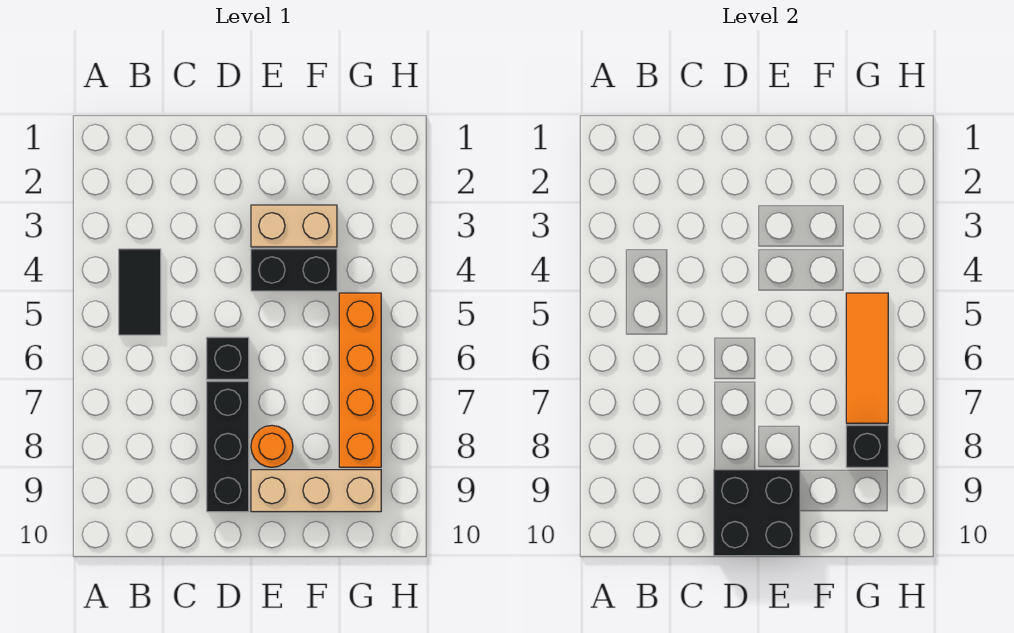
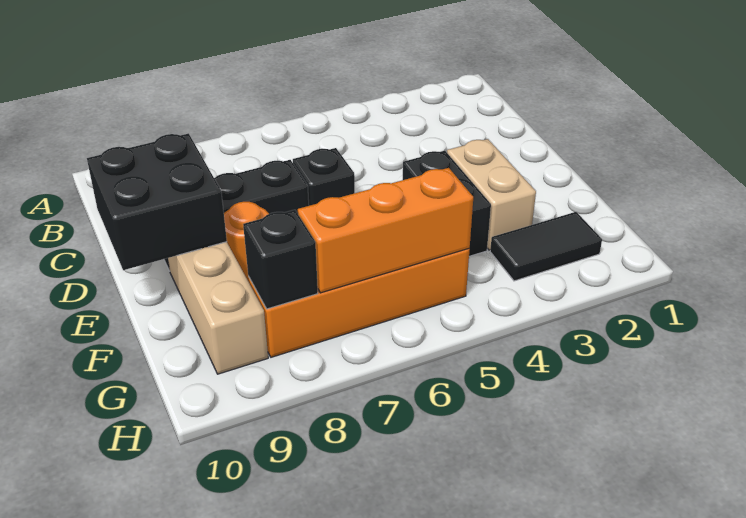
black tile B4:B5 level 1 -> black tile G2:G3 level 1
orange tile G5:G7 level 2 -> orange brick G5:G7 level 2

